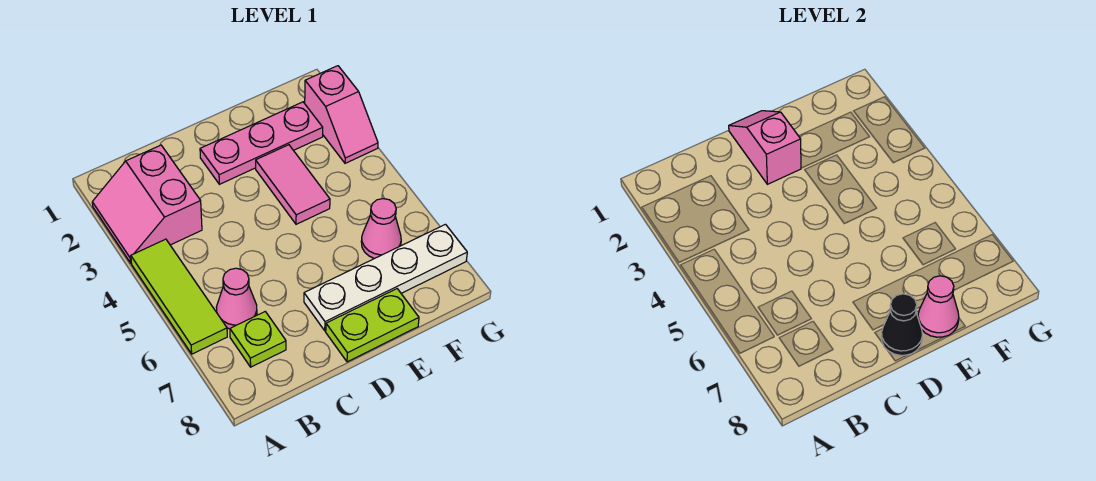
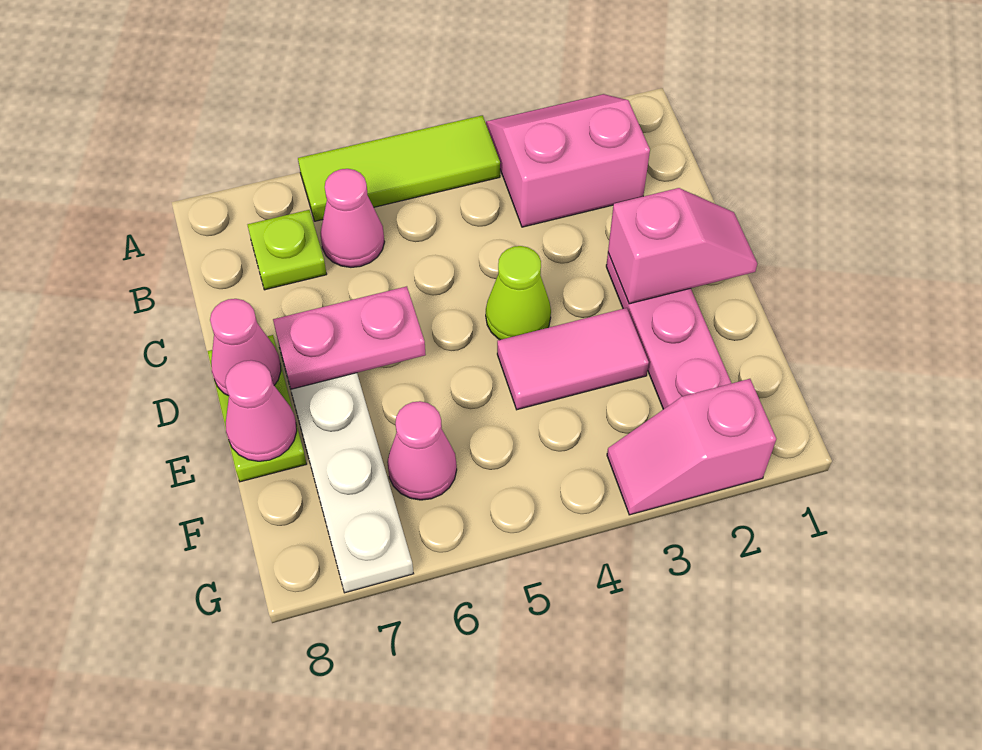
none -> lime cone D4 level 1
none -> pink plate D6:D7 level 2
black cone D8 level 2 -> pink cone D8 level 2

